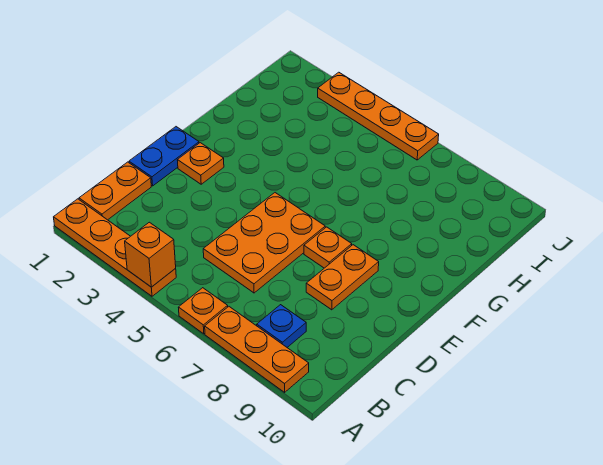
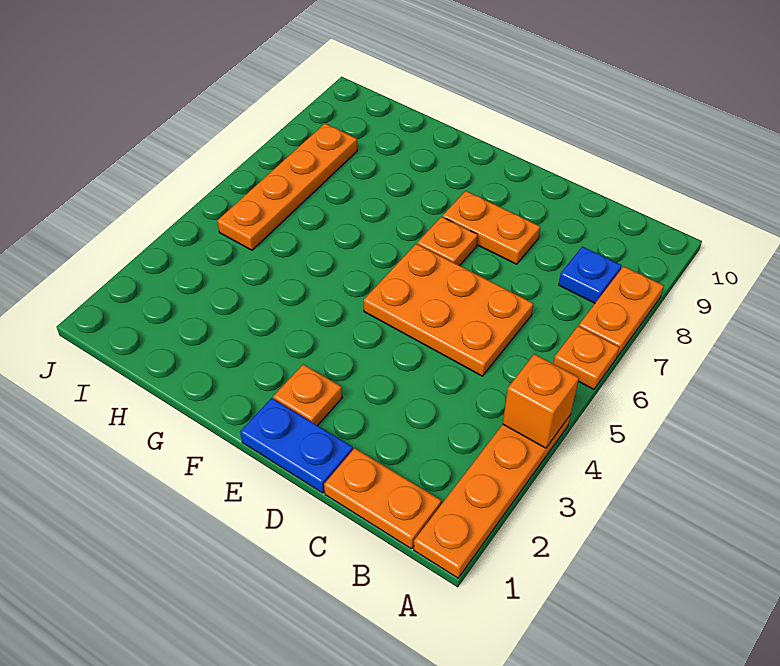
orange plate A7:A9 level 1 -> orange plate A7:A8 level 1
orange plate J3:J6 level 1 -> orange plate I5:I8 level 1

